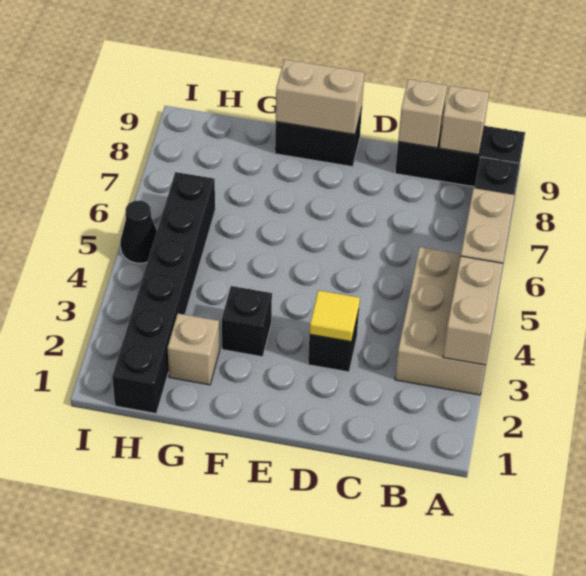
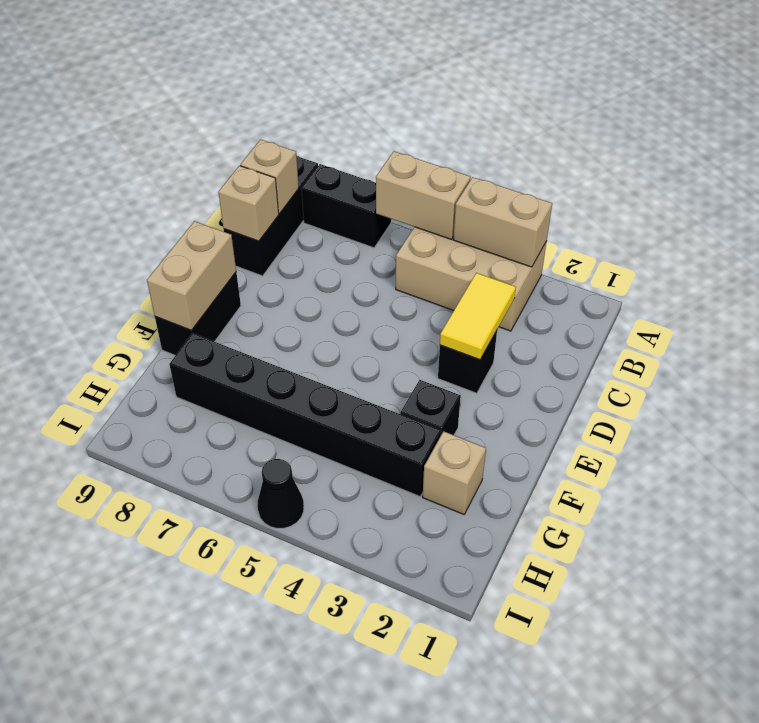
yellow tile D3 level 2 -> yellow tile C3:D3 level 2
black brick H1:H6 level 1 -> black brick G3:G8 level 1

